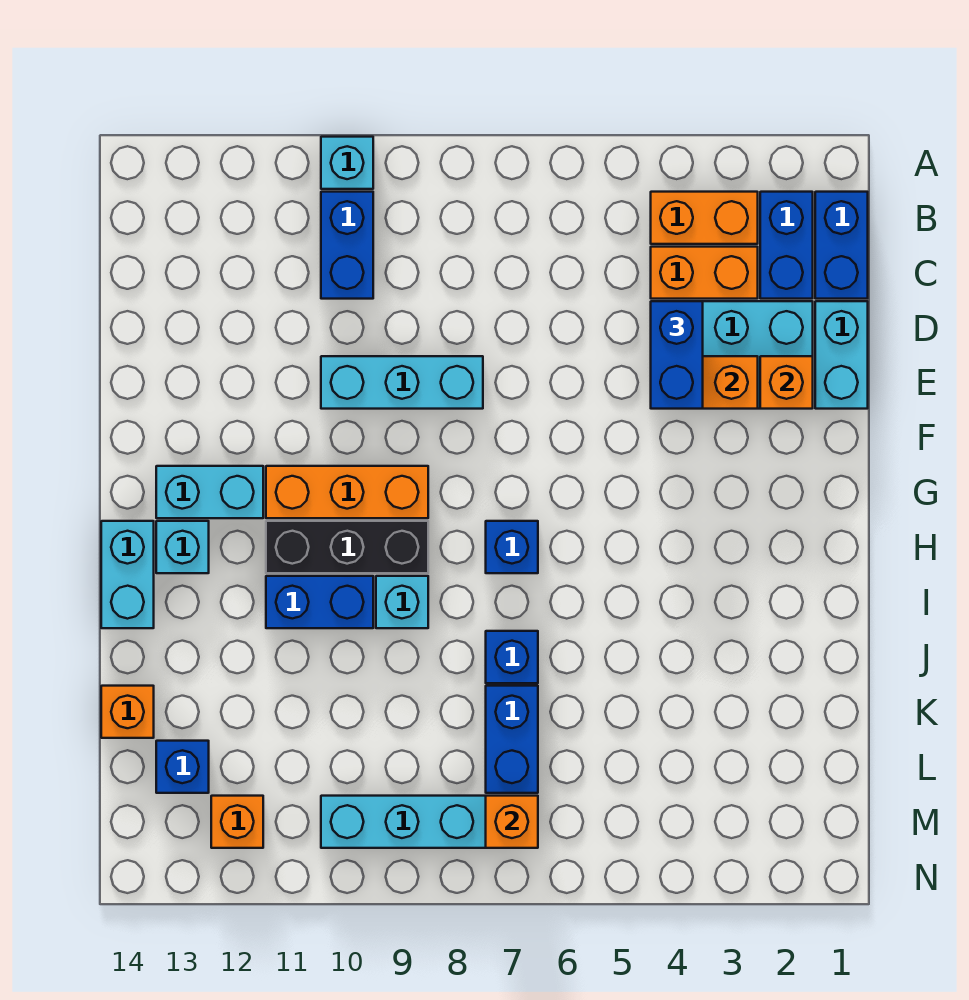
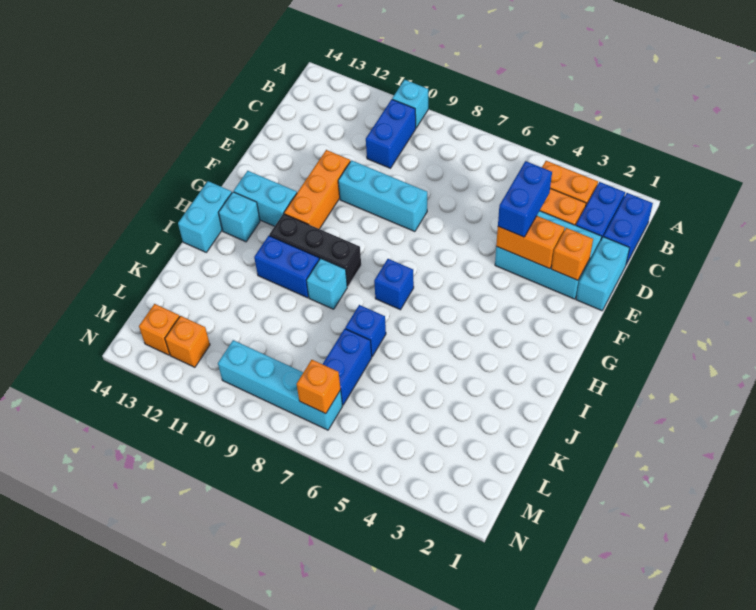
orange brick G9:G11 level 1 -> orange brick E11:G11 level 1
orange brick K14 level 1 -> orange brick M13 level 1
blue brick L13 level 1 -> none

